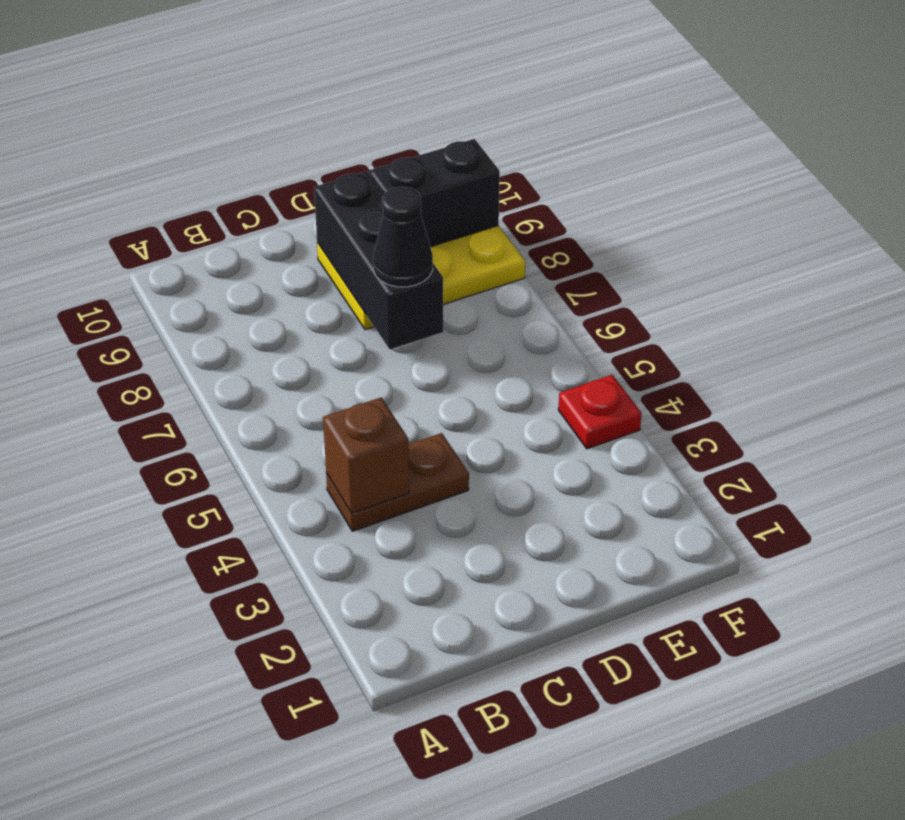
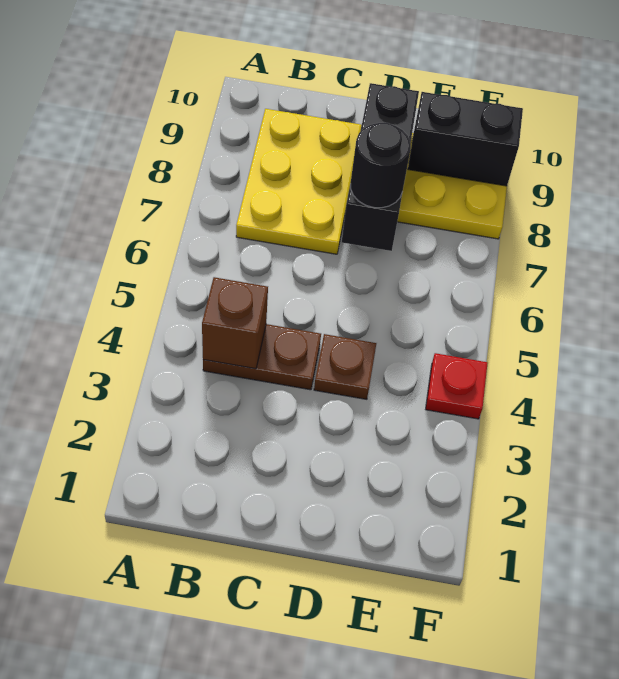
none -> yellow plate B7:C9 level 1
none -> brown plate D4 level 1
black cone D7 level 3 -> black round brick D7 level 3

